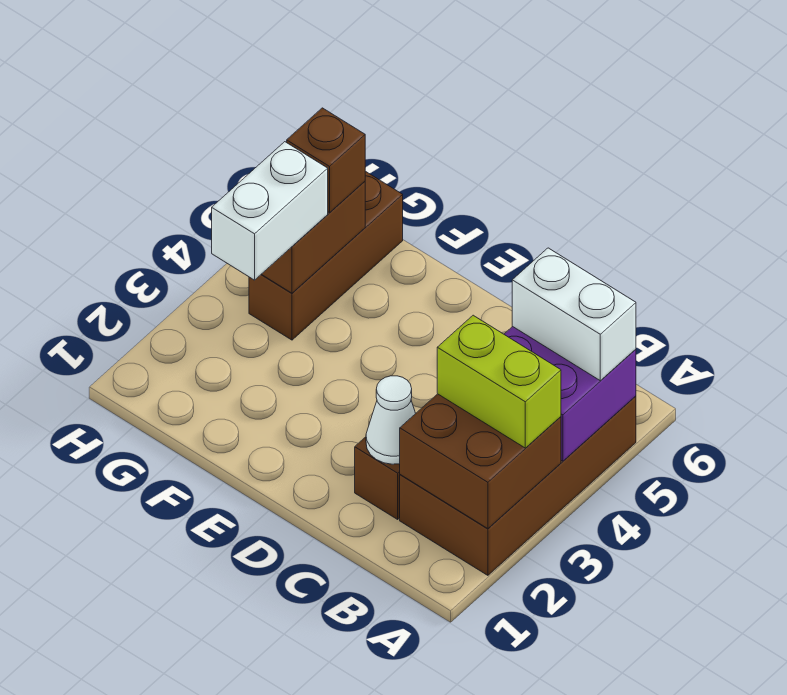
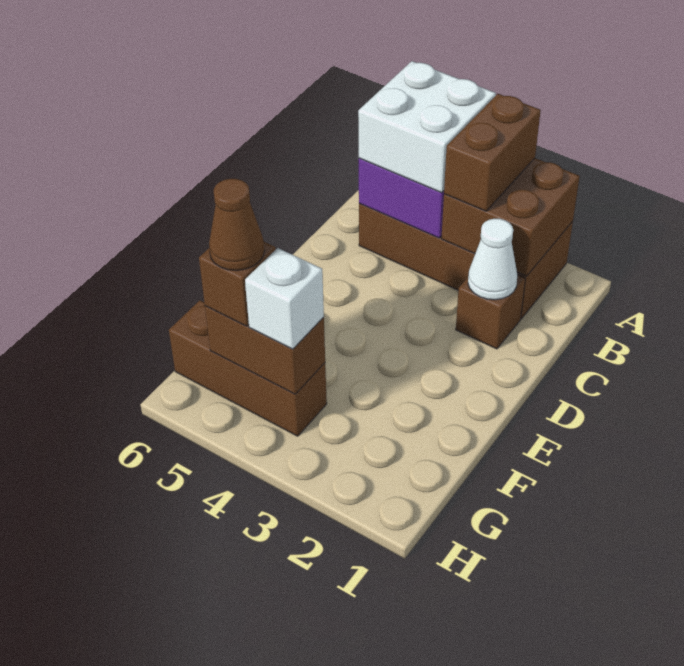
lime brick A3:B3 level 3 -> brown brick A3:B3 level 3
white brick A5:B5 level 3 -> white brick A4:B5 level 3
white brick G3:G4 level 3 -> white brick G4 level 3
none -> brown cone G5 level 4

